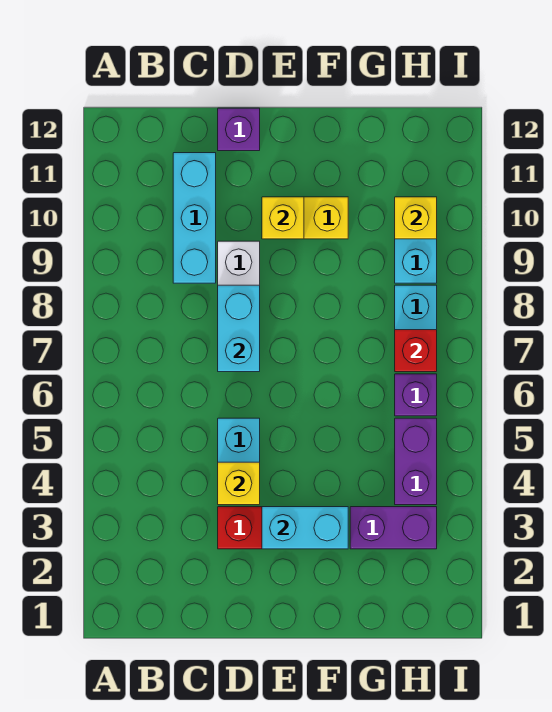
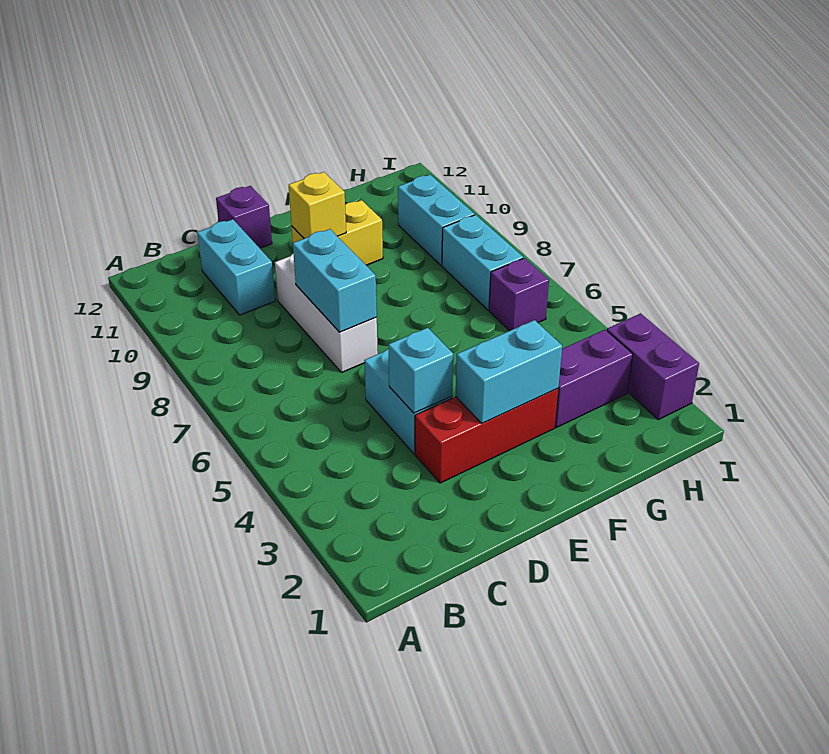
cyan brick C9:C11 level 1 -> cyan brick C10:C11 level 1
yellow brick D4 level 2 -> cyan brick D4 level 2
purple brick H4:H5 level 1 -> purple brick I2:I3 level 1
red brick H7 level 2 -> none
yellow brick H10 level 2 -> none

